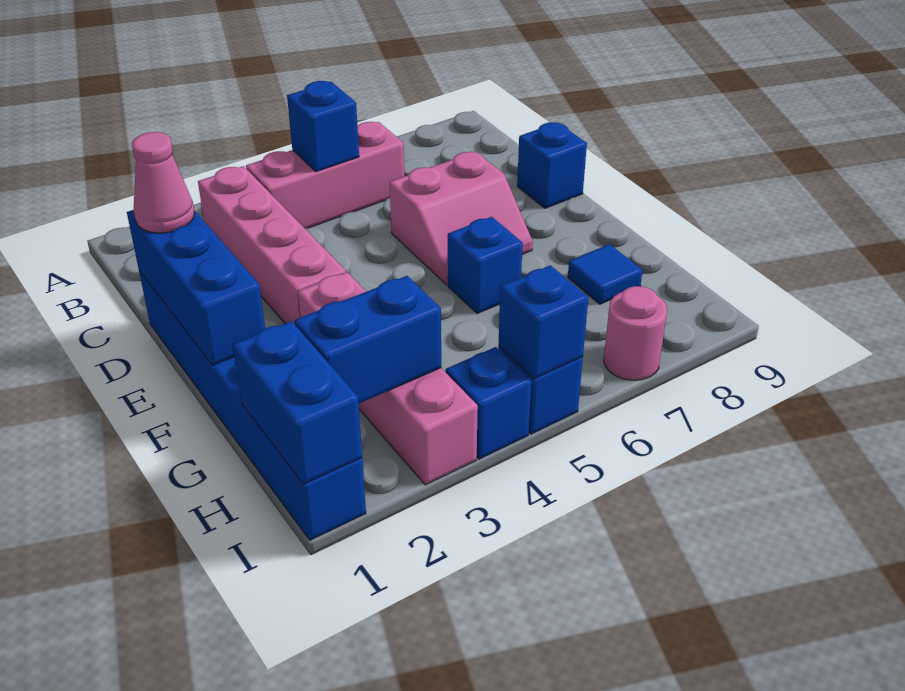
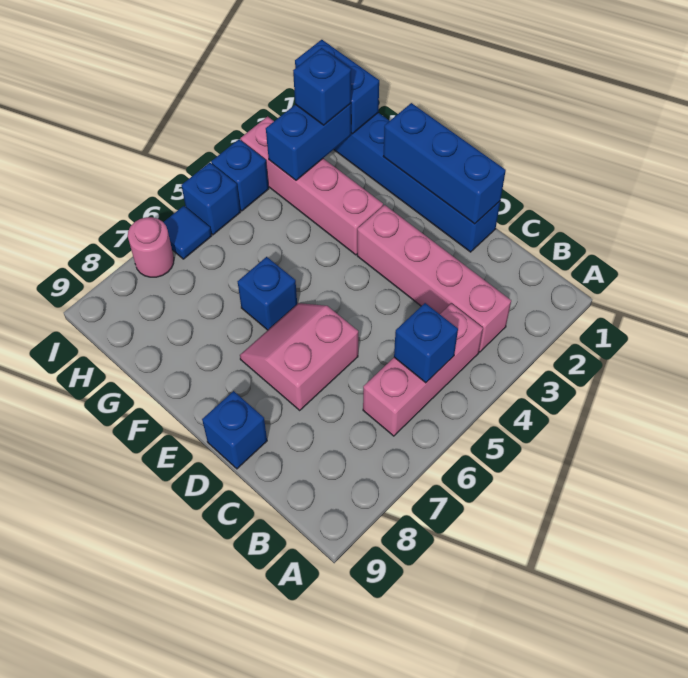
pink cone D1 level 3 -> none
blue tile G8 level 1 -> blue tile I6 level 1
blue brick I5 level 2 -> blue brick H2 level 3

